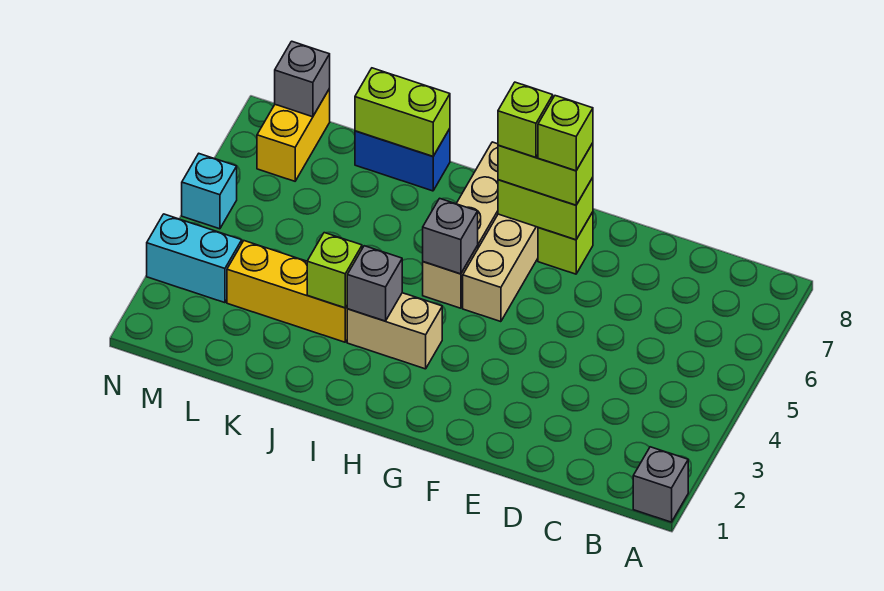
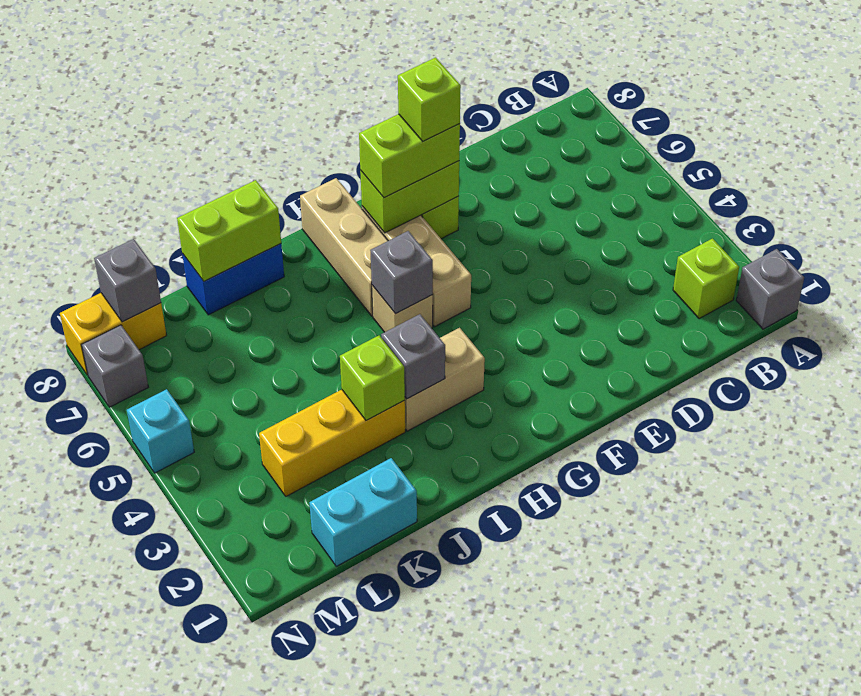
lime brick G7 level 4 -> lime brick B2 level 1
cyan brick M3:N3 level 1 -> cyan brick K1:L1 level 1
yellow brick M7:M8 level 1 -> yellow brick M8:N8 level 1
none -> grey brick N7 level 1

